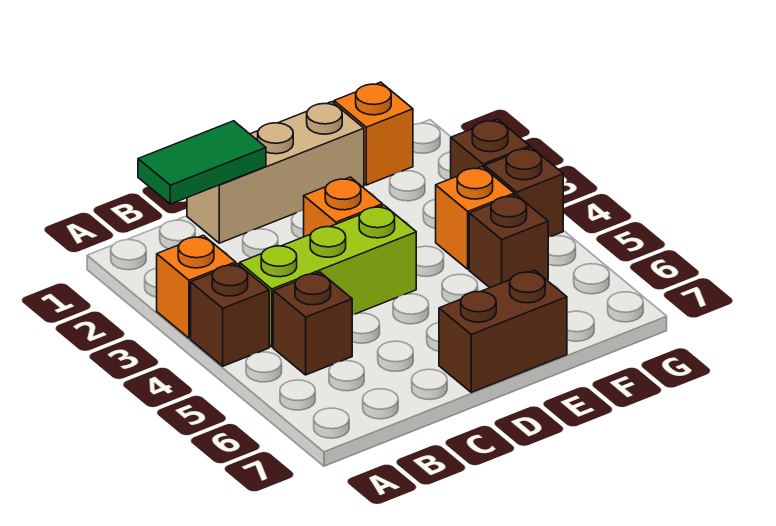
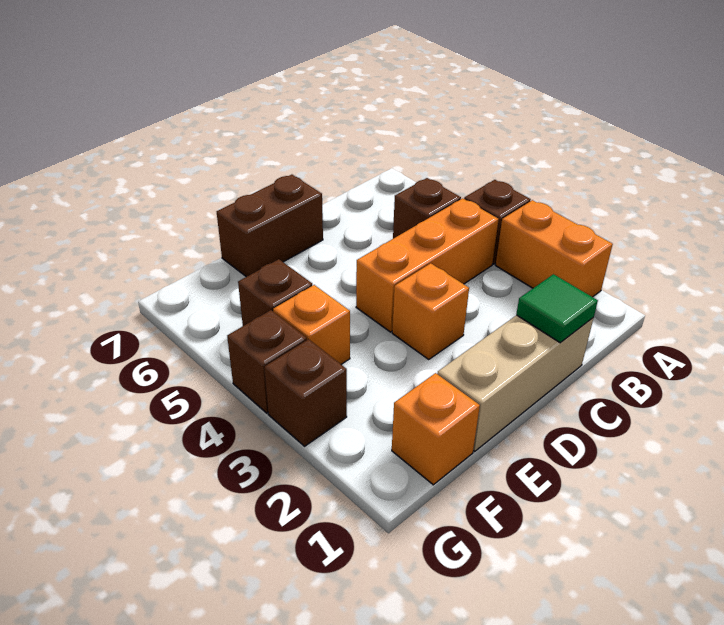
orange brick A3 level 1 -> orange brick A2:A3 level 1
green tile B1:C1 level 2 -> green tile C1 level 2
lime brick B4:D4 level 1 -> orange brick B4:D4 level 1

